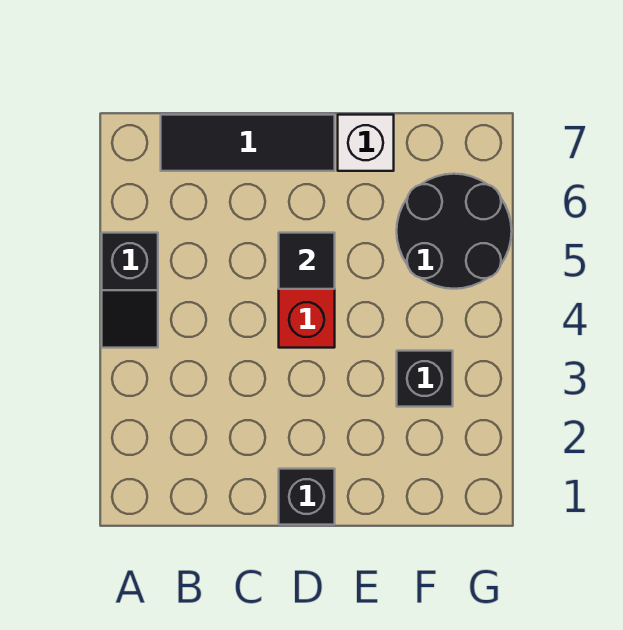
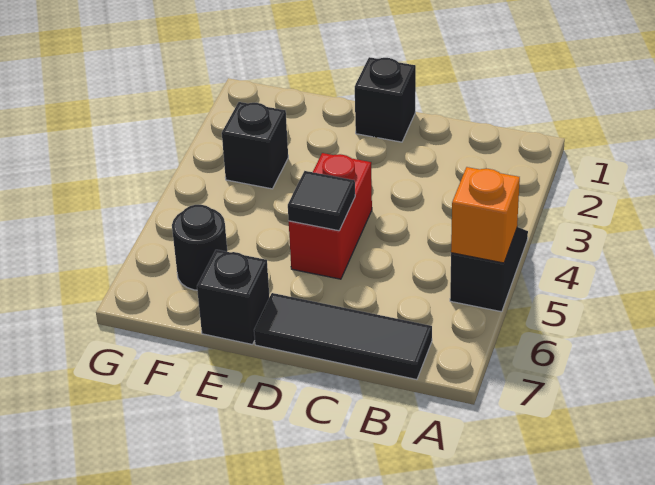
none -> orange brick A5 level 2
white brick E7 level 1 -> black brick E7 level 1
black round brick F5:G6 level 1 -> black round brick F6 level 1

